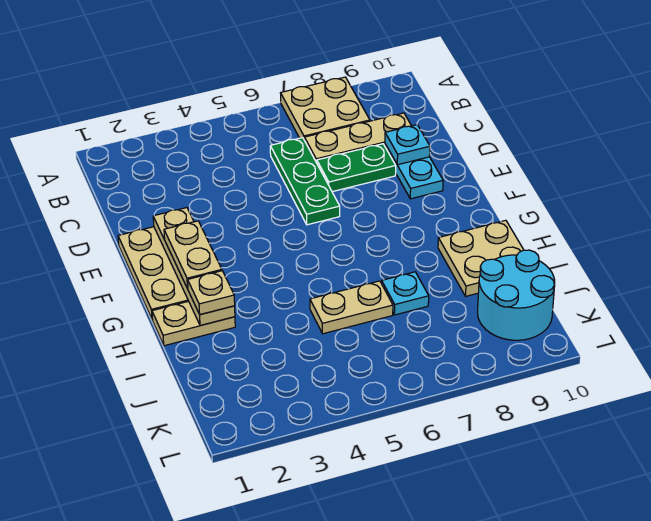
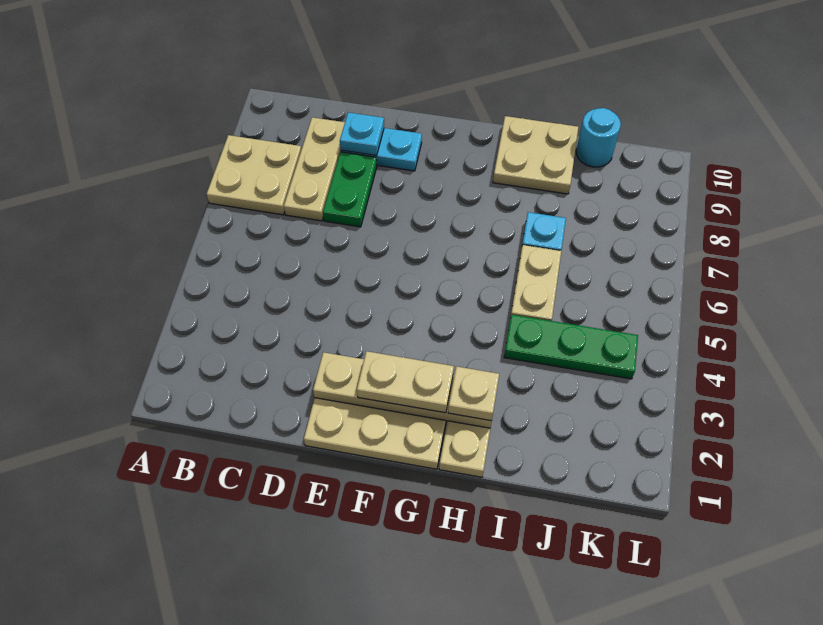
green plate C6:E6 level 1 -> green plate I4:K4 level 1
cyan round brick J9:K10 level 1 -> cyan round brick J10 level 1

